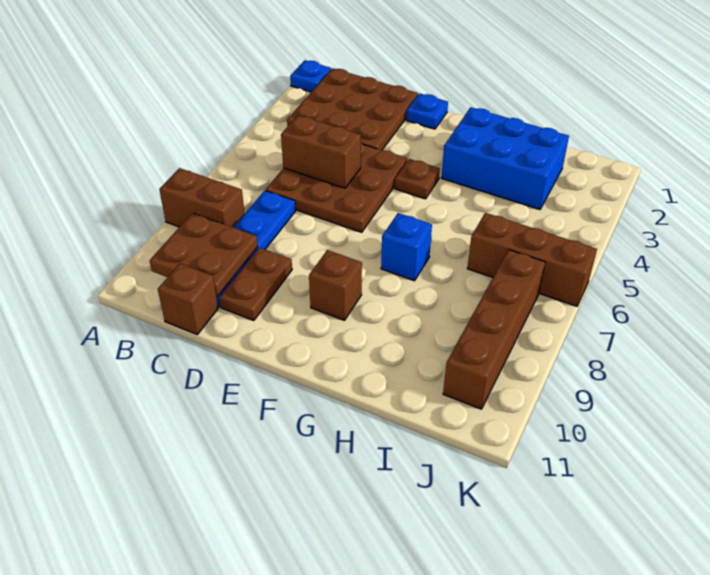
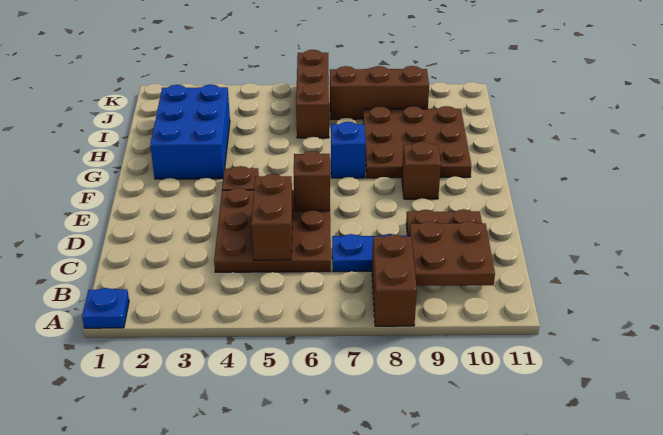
brown plate B1:D3 level 1 -> brown plate G8:I10 level 1
brown brick C11 level 1 -> brown brick E6 level 2
blue plate E1 level 1 -> none
brown brick J7:J10 level 1 -> brown brick J7:J9 level 1

